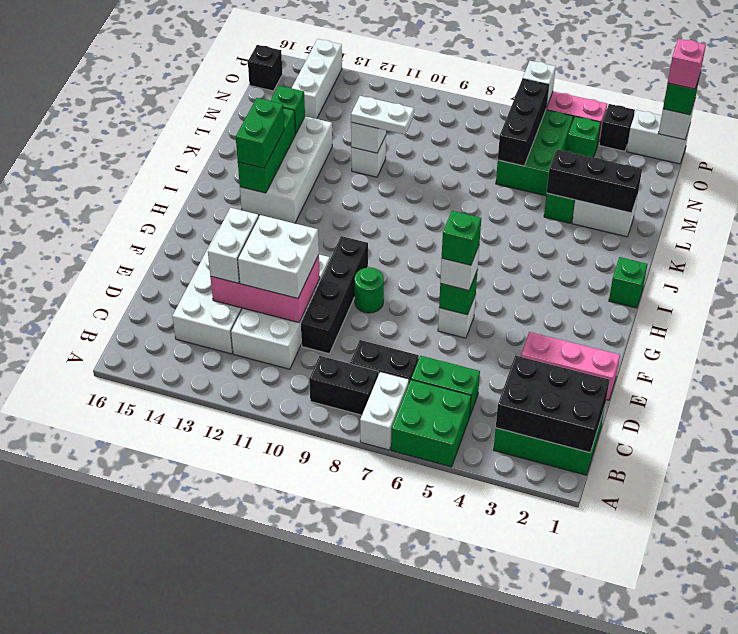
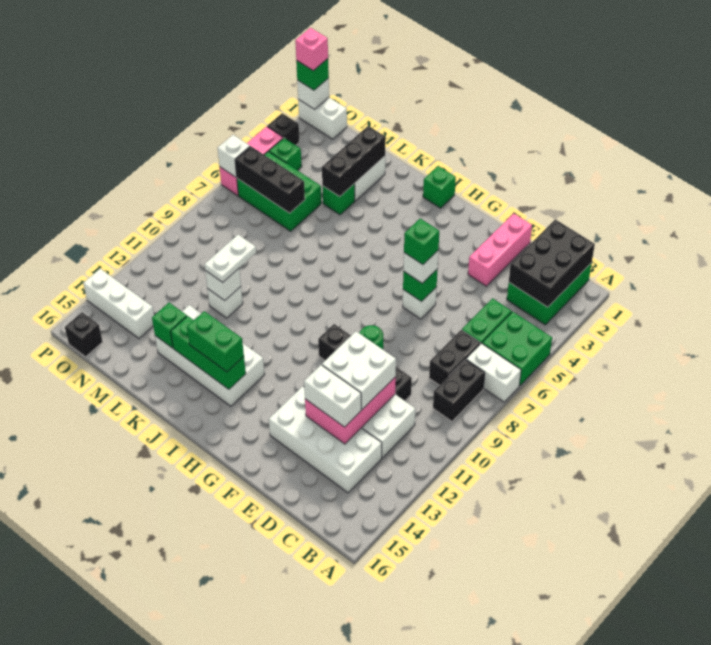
white brick P1:P2 level 1 -> white brick O1:P1 level 1

